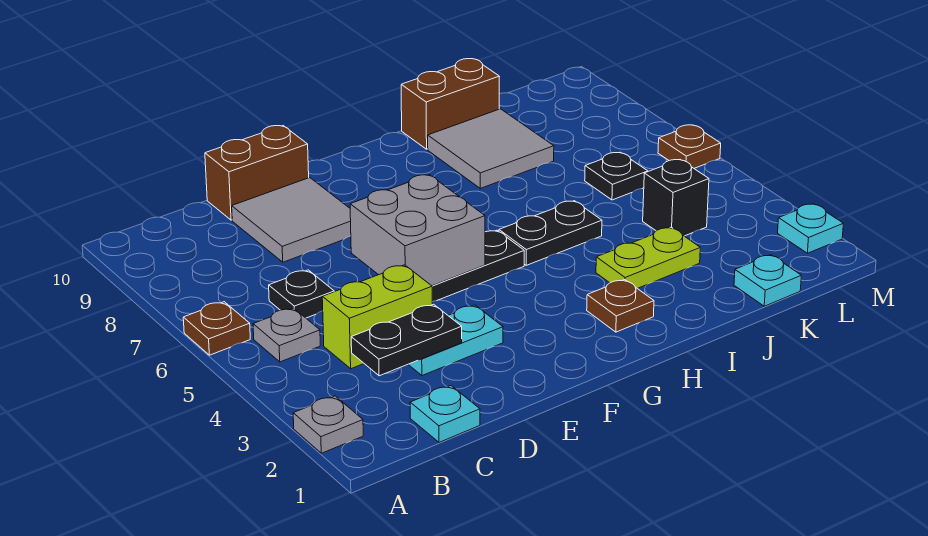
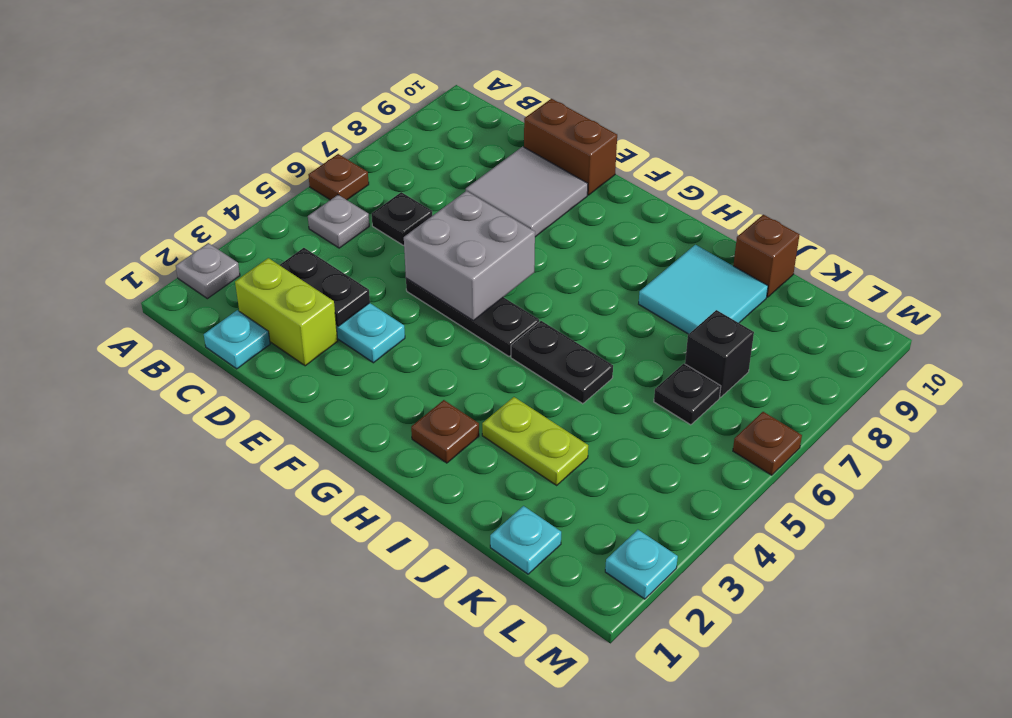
lime brick C4:D4 level 1 -> lime brick C2:D2 level 1
grey tile I8:J9 level 1 -> cyan tile I8:J9 level 1
brown brick I10:J10 level 1 -> brown brick J10 level 1
black brick K4 level 1 -> black brick K7 level 1

